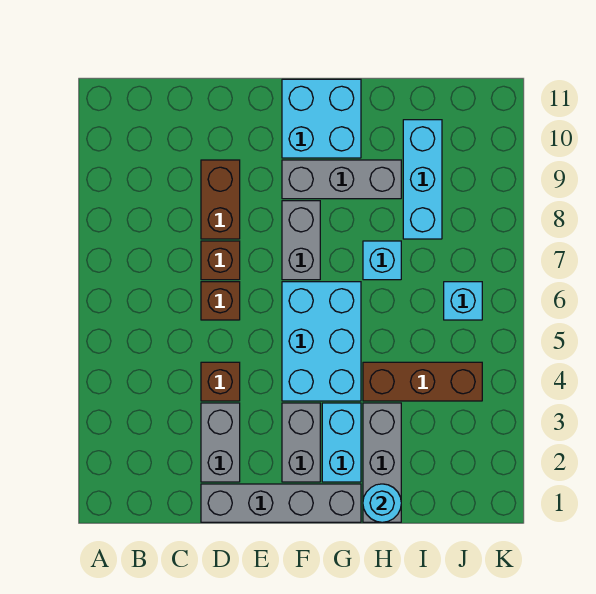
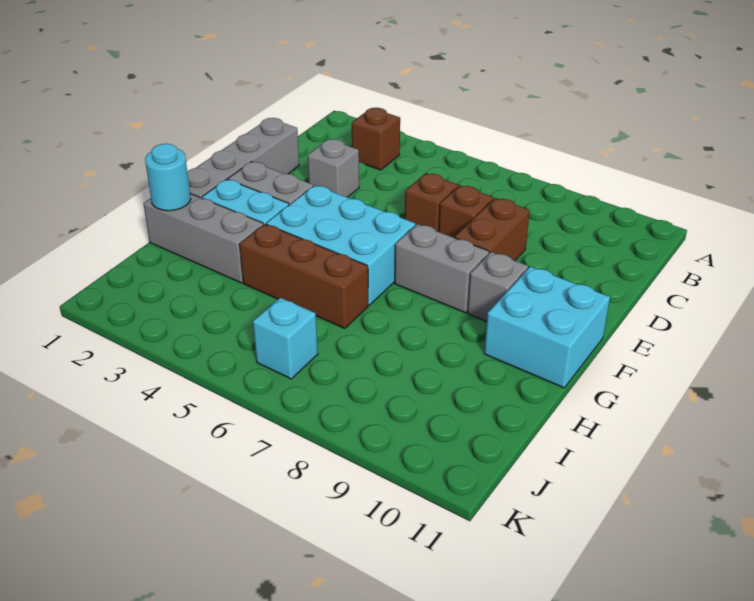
grey brick D2:D3 level 1 -> grey brick D3 level 1
brown brick D4 level 1 -> brown brick B3 level 1
brown brick D8:D9 level 1 -> brown brick D8:E8 level 1
grey brick F9:H9 level 1 -> grey brick F9 level 1
brown brick H4:J4 level 1 -> brown brick H4:H6 level 1
cyan brick H7 level 1 -> none
cyan brick I8:I10 level 1 -> none

